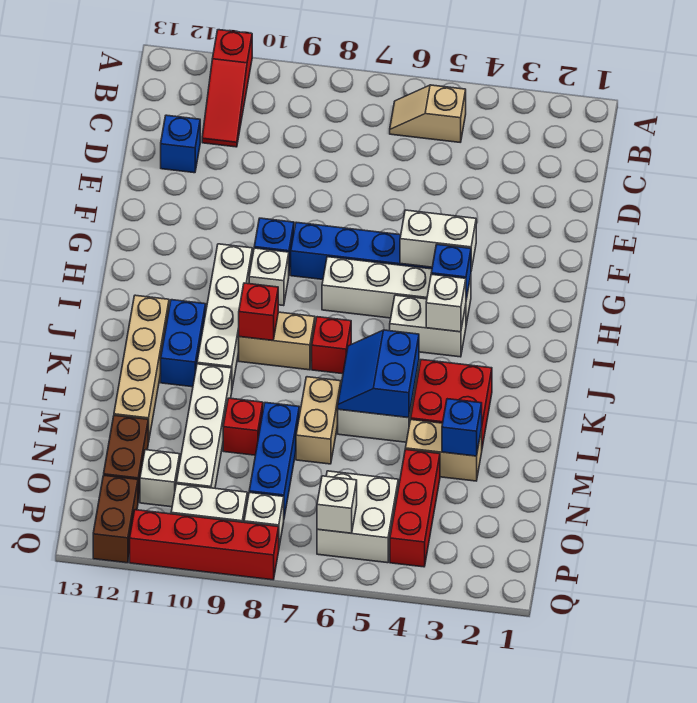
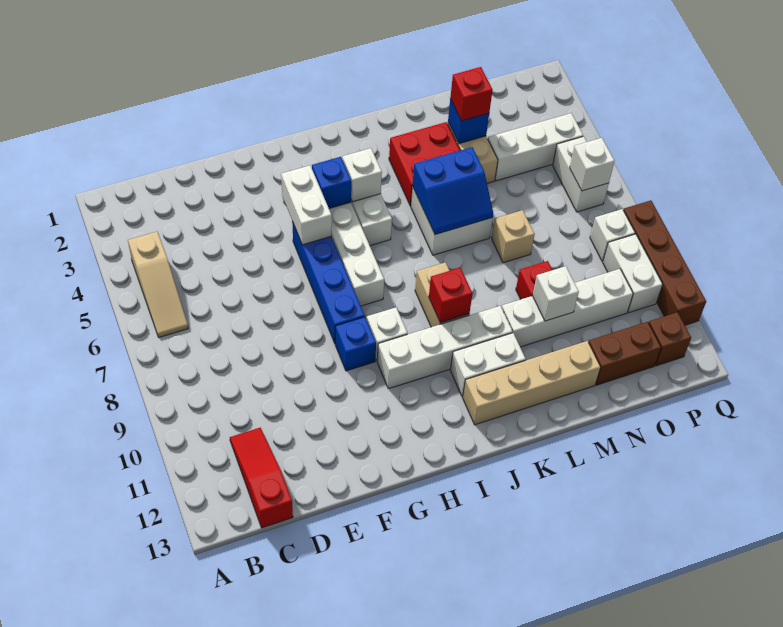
red slope A11:C11 level 1 top A -> red slope C11:C13 level 1 top 13
tan slope B5:B6 level 1 top 5 -> tan slope B4:B6 level 1 top 4
blue brick D12 level 1 -> none
red brick J7 level 1 -> red brick M3 level 3
blue brick J11:K11 level 1 -> white brick J11:K11 level 1
tan brick L7:M7 level 1 -> tan brick M7 level 1
blue brick M8:O8 level 1 -> none
red brick N4:P4 level 1 -> white brick N4:P4 level 1
white brick O5:P6 level 1 -> white brick P5:P6 level 1
white brick O11 level 1 -> white brick M10 level 2
brown brick P12:Q12 level 1 -> brown brick P12 level 1
red brick Q8:Q11 level 1 -> brown brick Q8:Q11 level 1

